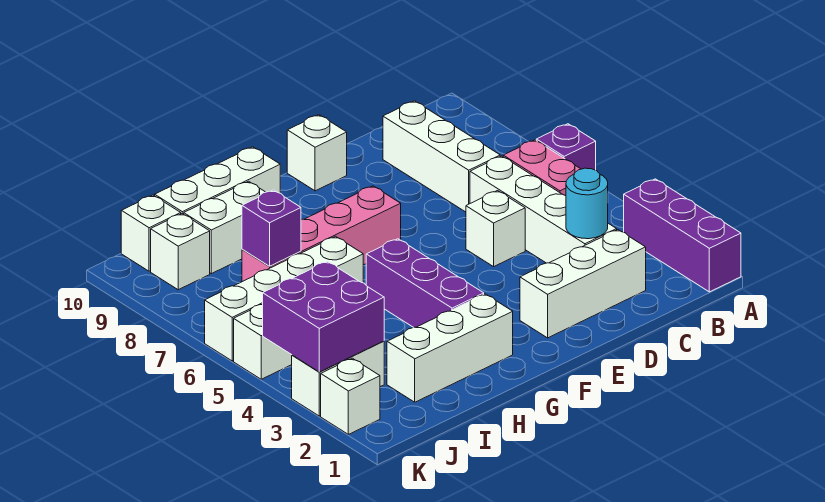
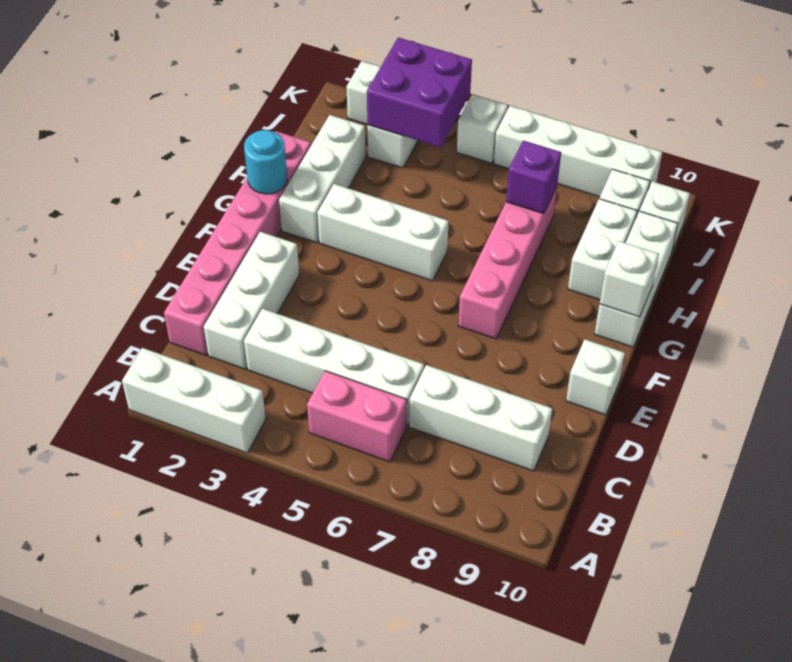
purple brick A1:A3 level 1 -> white brick A1:A3 level 1
purple brick A6 level 1 -> none
none -> pink brick C1:H1 level 1
cyan round brick C3 level 2 -> cyan round brick G1 level 2
white brick D5 level 1 -> white brick G10 level 2
purple brick G3:G5 level 1 -> white brick G3:G5 level 1
white brick H6:K6 level 1 -> white brick K6:K9 level 1

